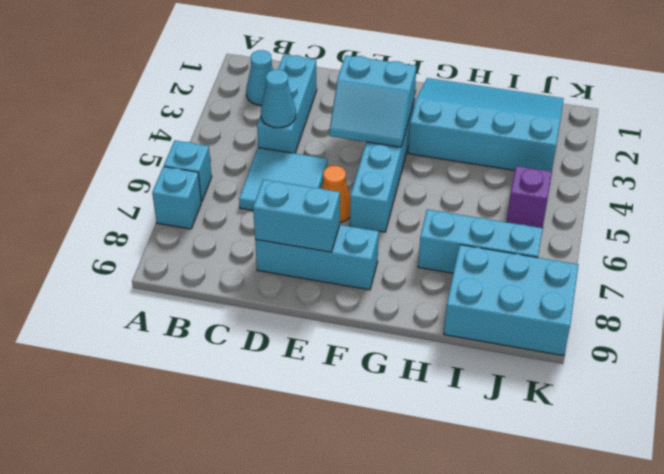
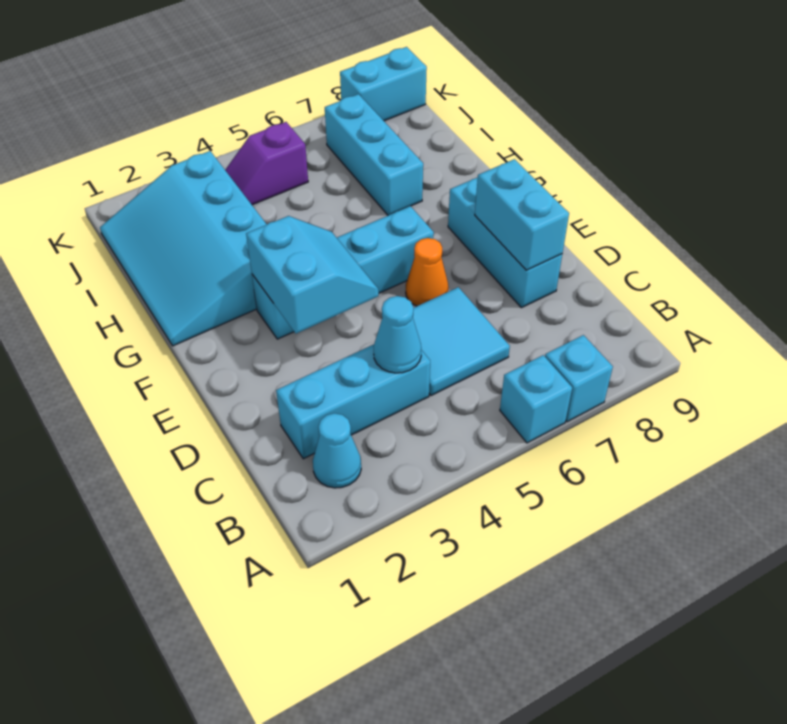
cyan brick I8:K9 level 1 -> cyan brick K8:K9 level 1

